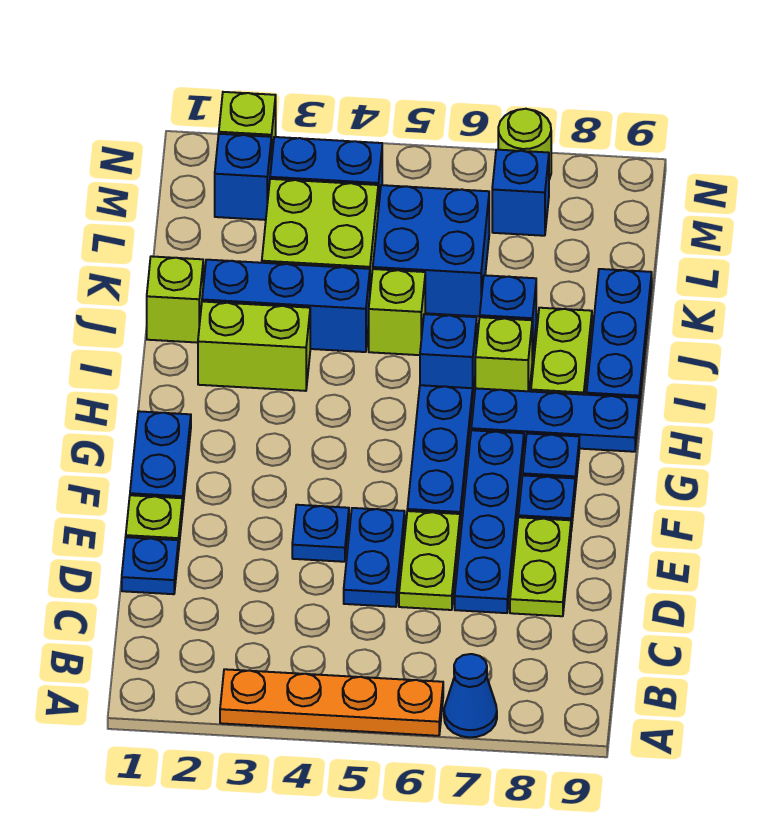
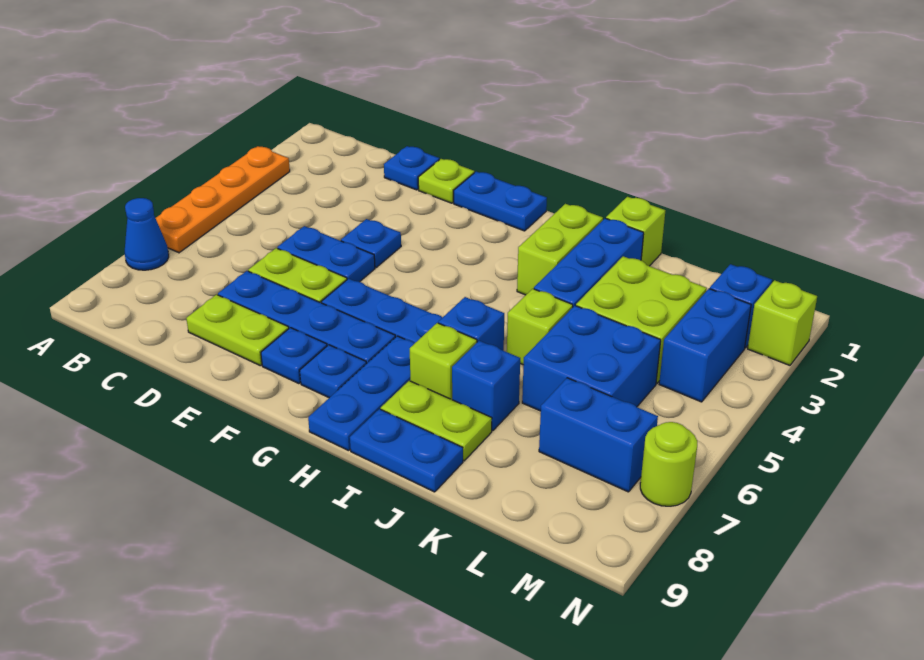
blue plate I9:K9 level 1 -> blue plate I9:J9 level 1
blue brick M7 level 1 -> blue brick L7:M7 level 1

